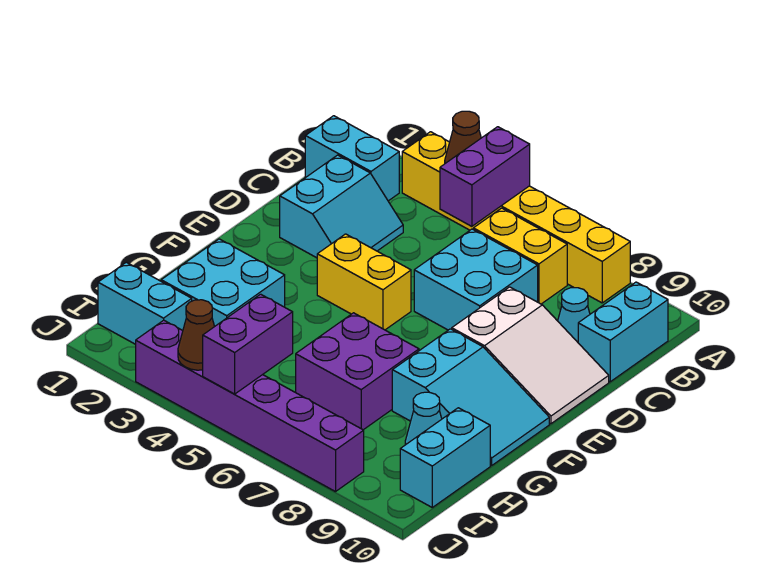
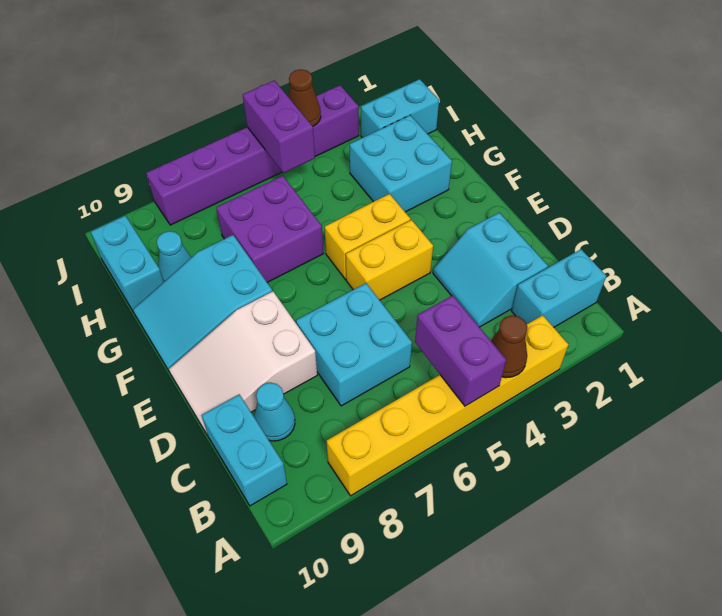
yellow brick B6:B7 level 1 -> yellow brick F4:F5 level 1

